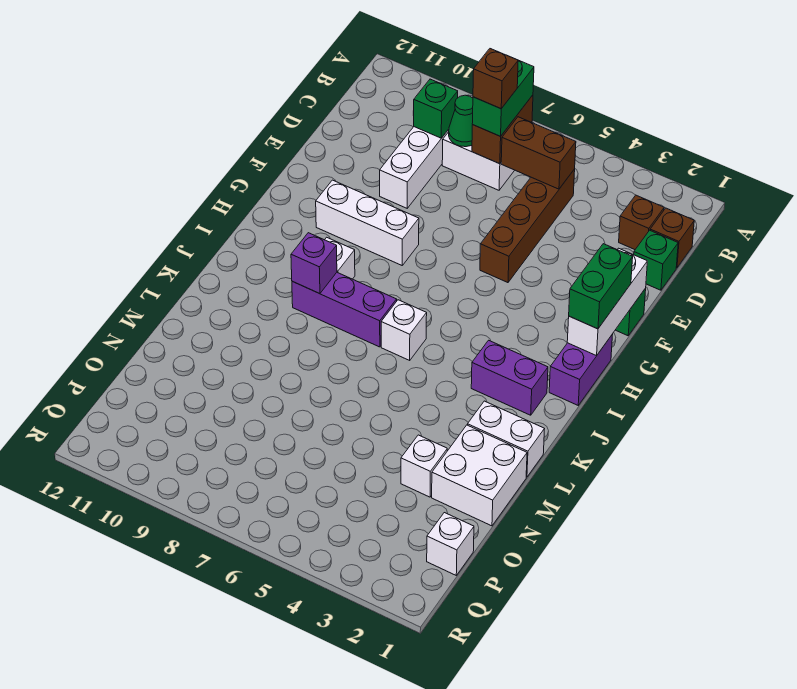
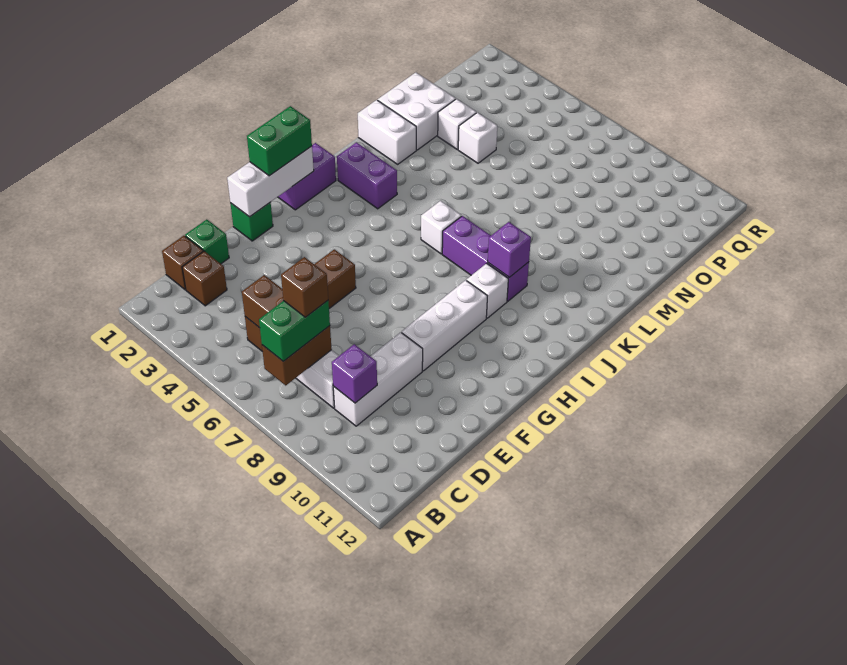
green cone C8 level 2 -> none
green brick C9 level 2 -> purple brick C9 level 2
white brick G8:G10 level 1 -> white brick F9:H9 level 1
white brick P1 level 1 -> white brick N4 level 1

